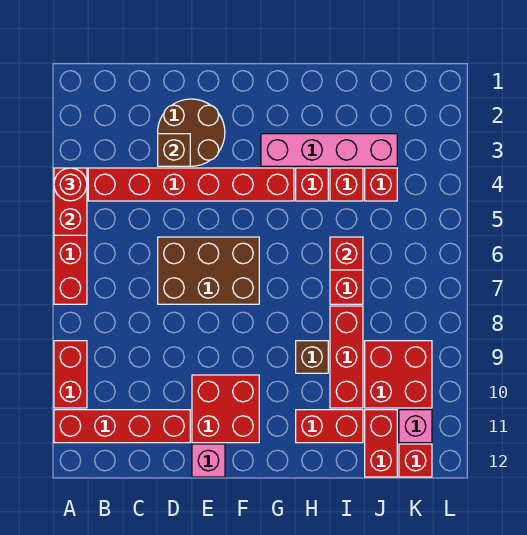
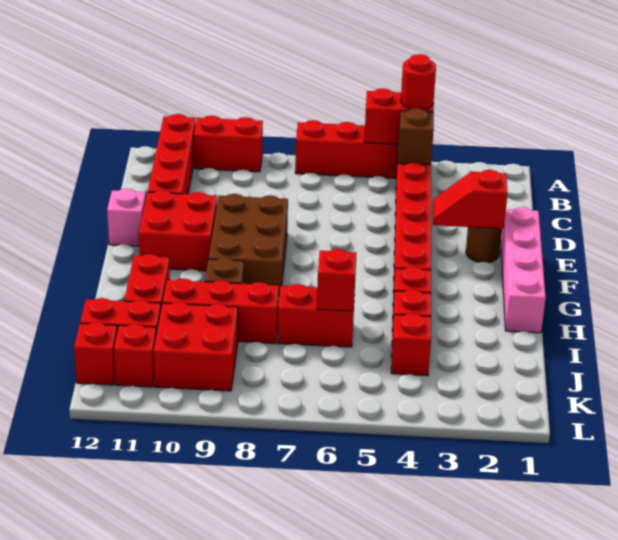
brown round brick D2:E3 level 1 -> brown round brick E2 level 1
brown brick D3 level 2 -> brown brick B4 level 2
brown brick D6:F7 level 1 -> brown brick E8:G9 level 1
none -> red slope E2:E3 level 2 top 2
pink brick G3:J3 level 1 -> pink brick E1:H1 level 1
pink brick K11 level 1 -> red brick K11 level 1

